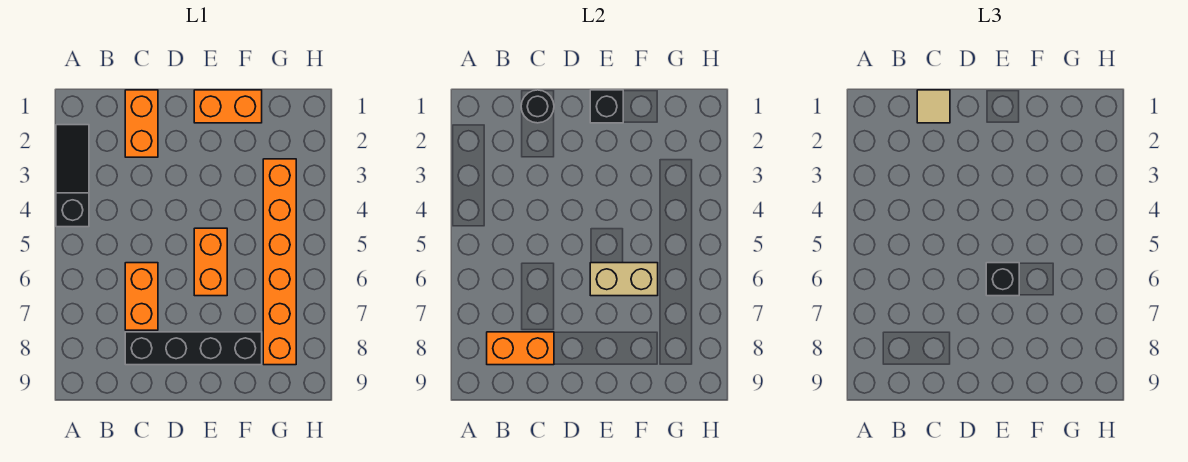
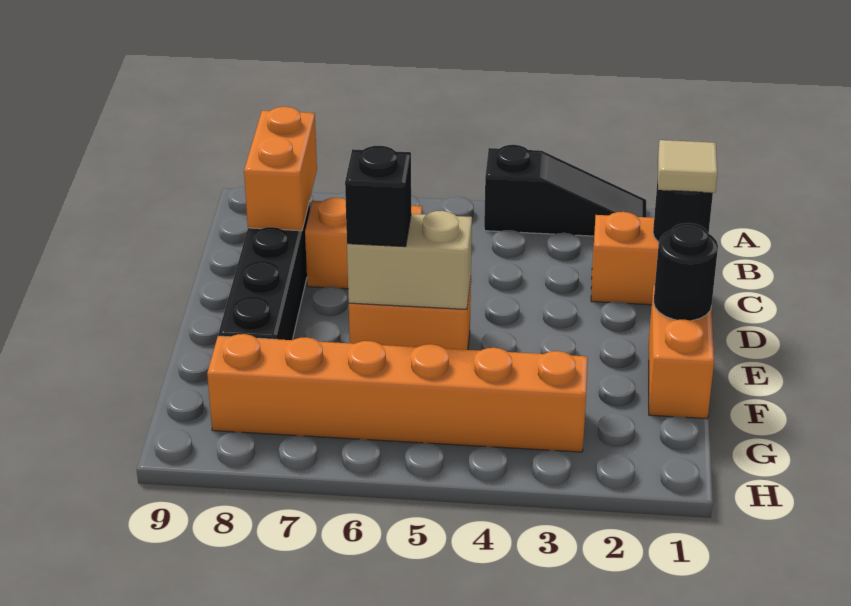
black brick E1 level 2 -> black round brick E1 level 2
tan brick E6:F6 level 2 -> tan brick E5:E6 level 2

